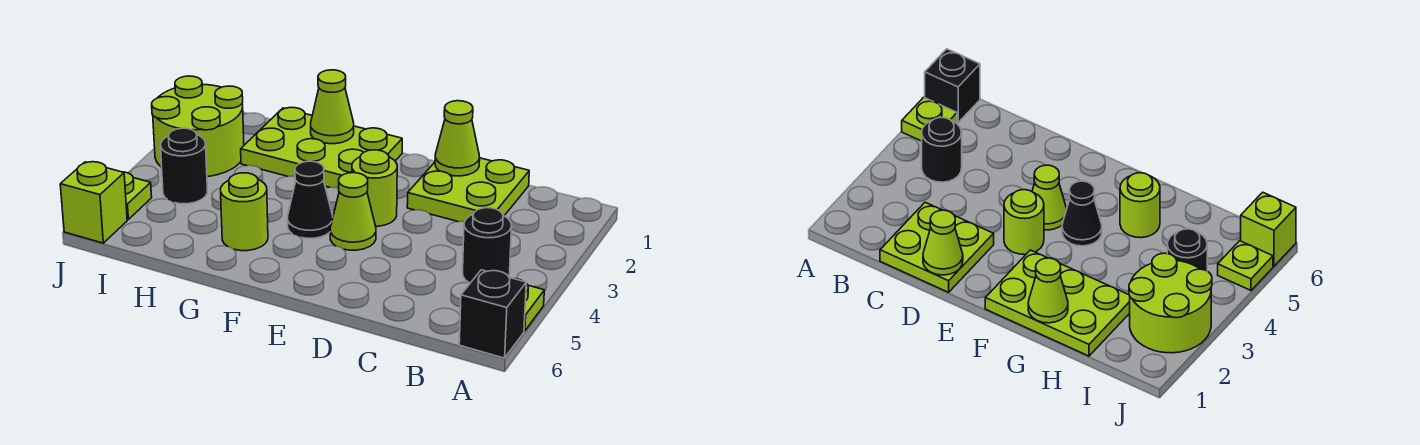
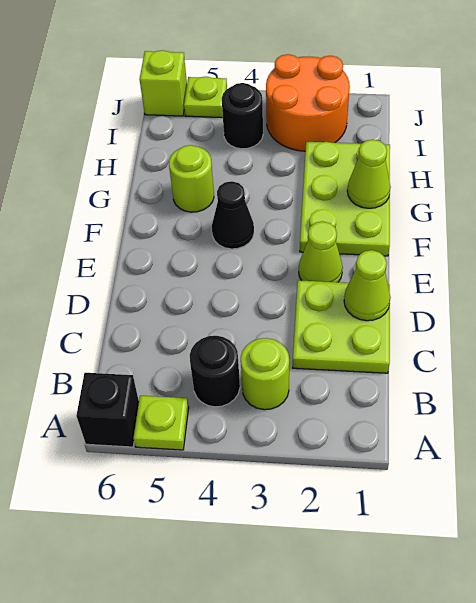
lime round brick E3 level 1 -> lime round brick B3 level 1
lime cone E4 level 1 -> lime cone E2 level 1
lime round brick I2:J3 level 1 -> orange round brick I2:J3 level 1

